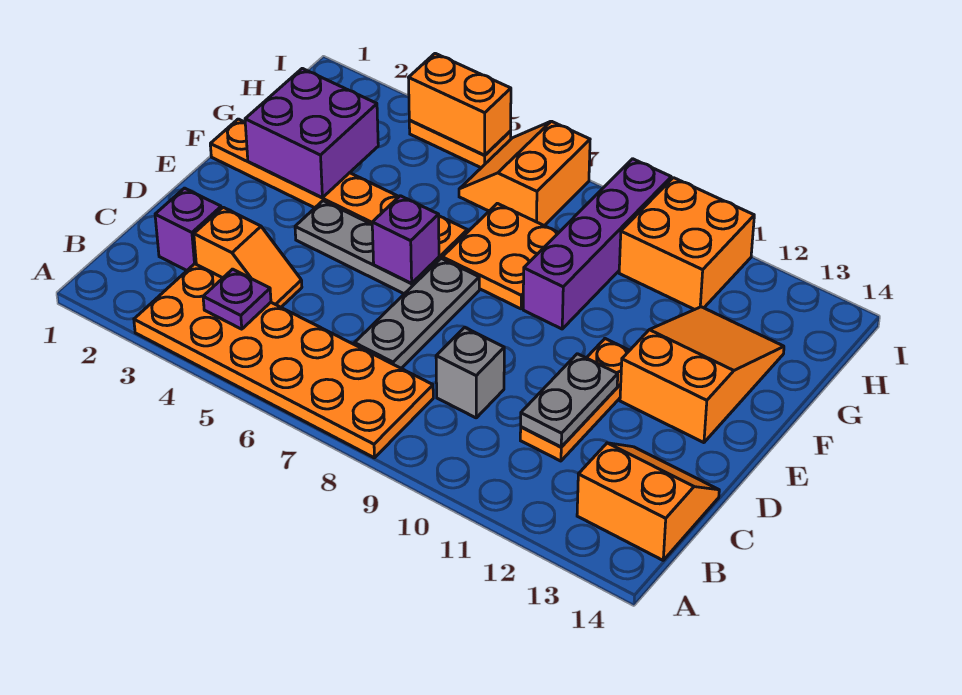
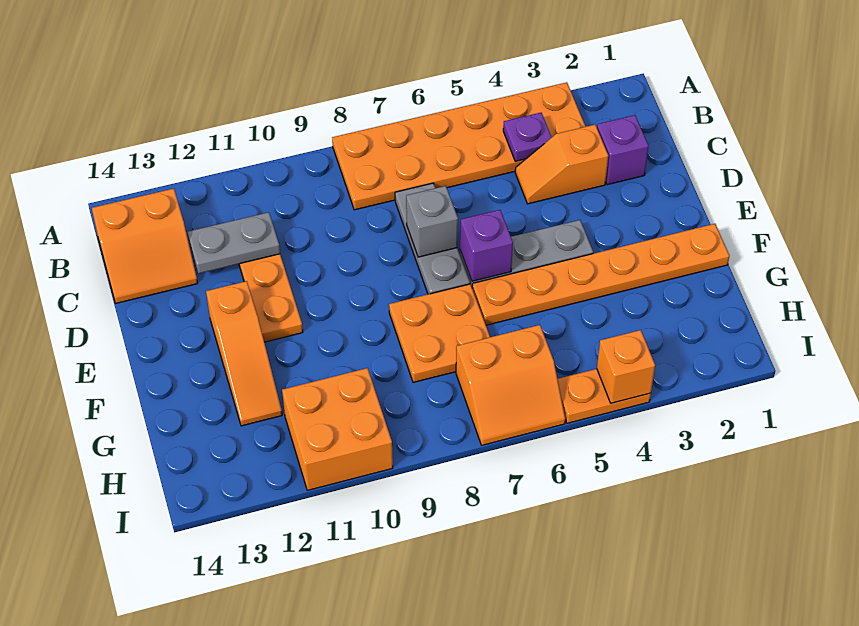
grey brick C9 level 1 -> grey brick D7 level 2
grey plate C11:D11 level 2 -> grey plate C11:C12 level 2
orange slope E12:G13 level 1 top E -> orange slope E12:G12 level 1 top E
purple brick F2:G3 level 2 -> none
purple brick F9:I9 level 1 -> none
orange slope H6:I7 level 1 top 7 -> orange slope H6:I7 level 1 top H
orange brick I4:I5 level 2 -> orange brick I4 level 2

